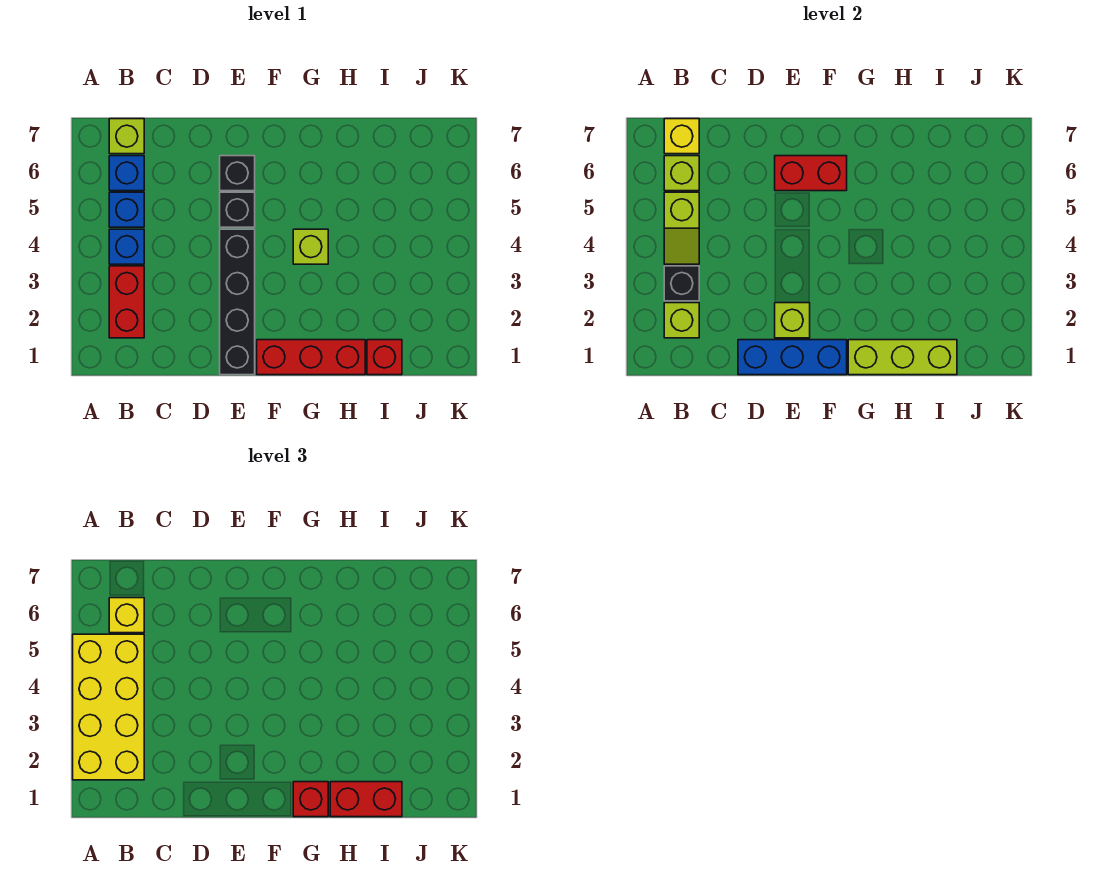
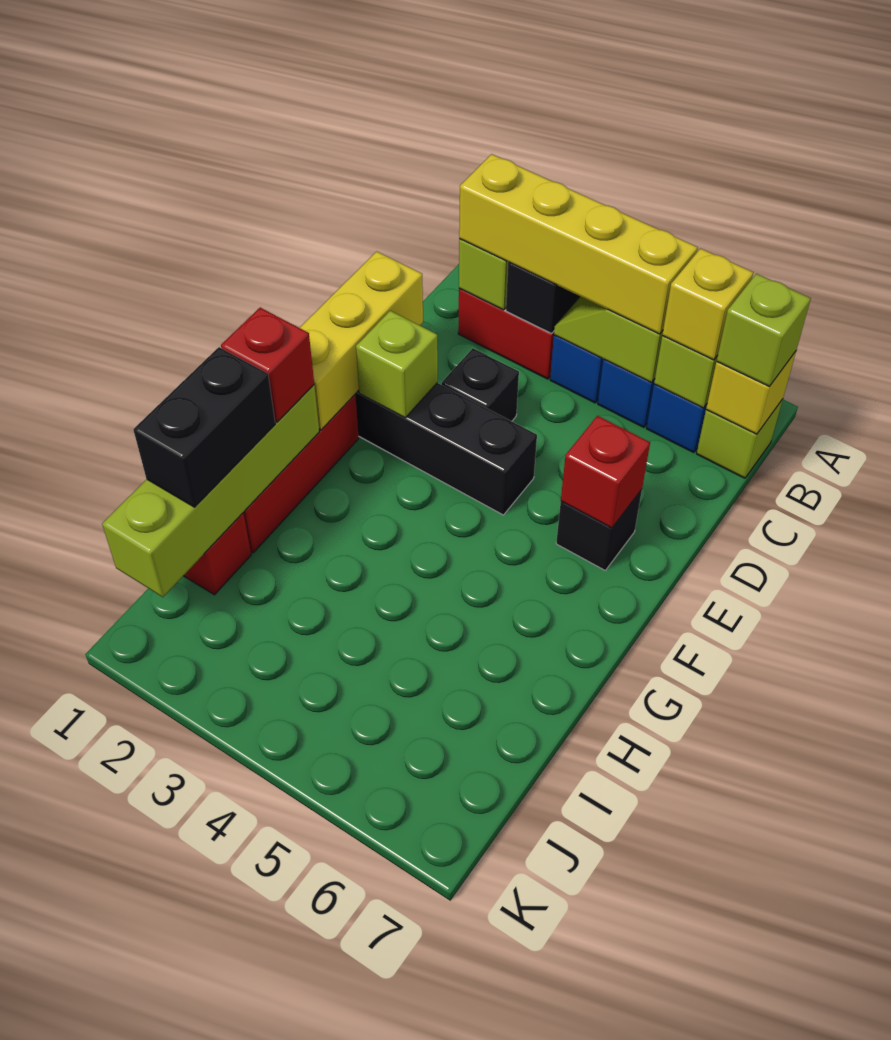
yellow brick A2:B5 level 3 -> yellow brick B2:B5 level 3
blue brick D1:F1 level 2 -> yellow brick D1:F1 level 2
black brick E5 level 1 -> black brick D3 level 1
red brick E6:F6 level 2 -> red brick E6 level 2
lime brick G1:I1 level 2 -> lime brick G1:J1 level 2
lime brick G4 level 1 -> lime brick B7 level 3
red brick H1:I1 level 3 -> black brick H1:I1 level 3

